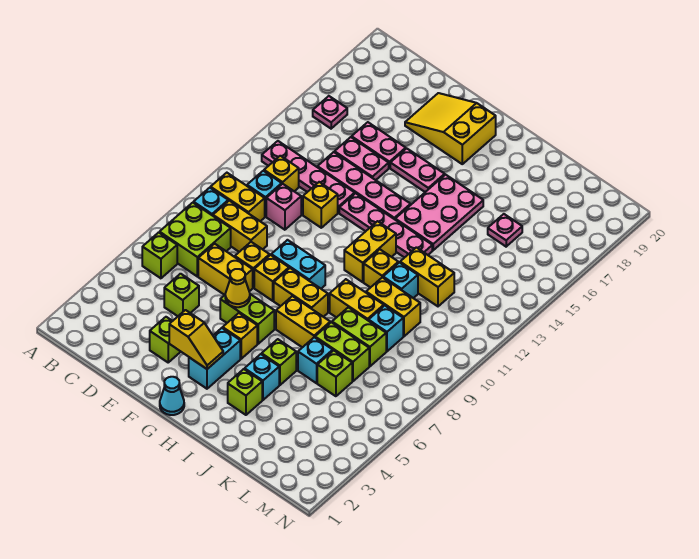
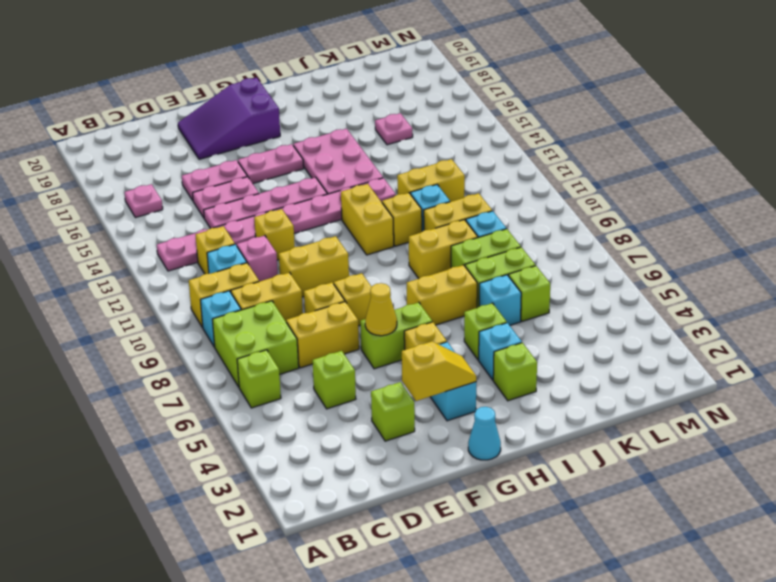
yellow slope E18:G19 level 1 top G -> purple slope E18:G19 level 1 top G
cyan brick F9:G9 level 1 -> none
yellow brick G8:H8 level 1 -> yellow brick E10:F10 level 1

